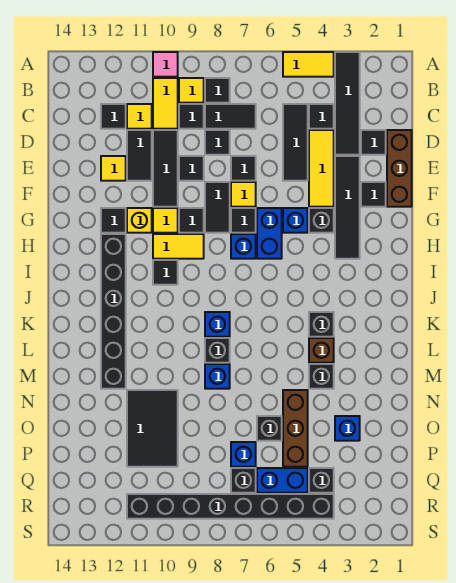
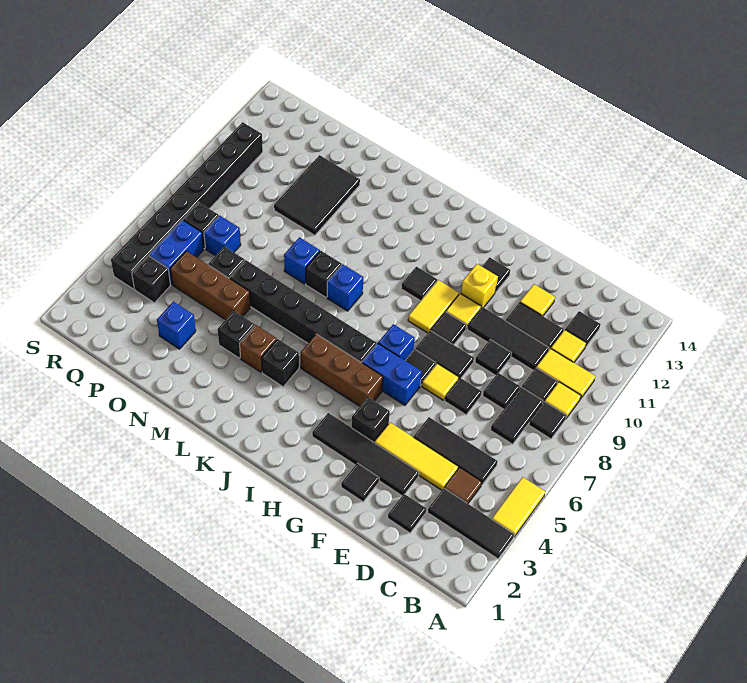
black tile A3:D3 level 1 -> black tile A3:C3 level 1
pink tile A10 level 1 -> none
black tile C4 level 1 -> brown tile C4 level 1
brown brick D1:F1 level 1 -> brown brick H5:J5 level 1
blue brick G5 level 1 -> none
black brick H12:M12 level 1 -> black brick I6:N6 level 1
black tile N10:P11 level 1 -> black tile N10:O12 level 1

